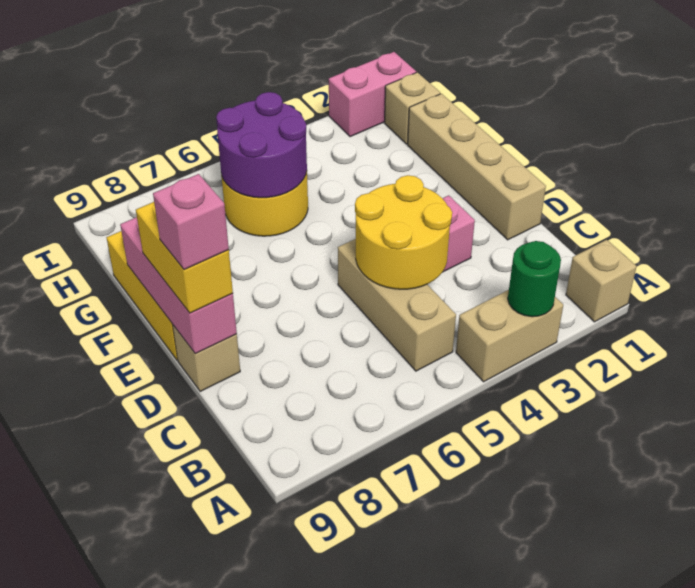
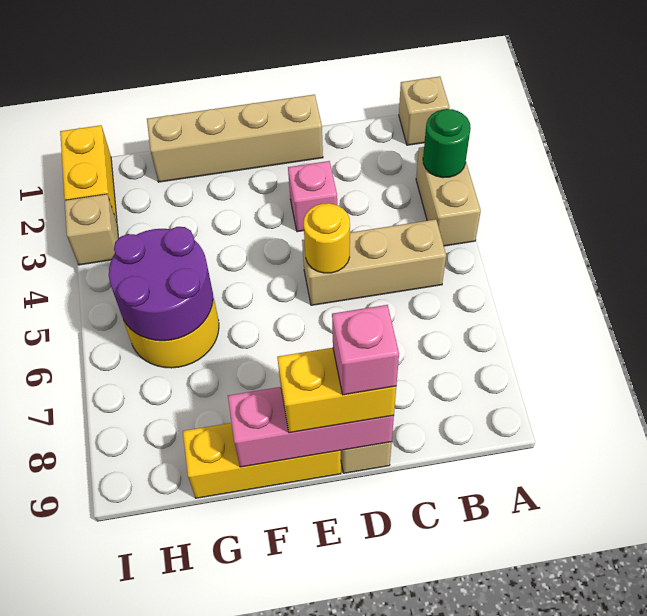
yellow round brick C4:D5 level 2 -> yellow round brick D5 level 2
tan brick H1 level 1 -> tan brick I3 level 1
pink brick I1:I2 level 1 -> yellow brick I1:I2 level 1

